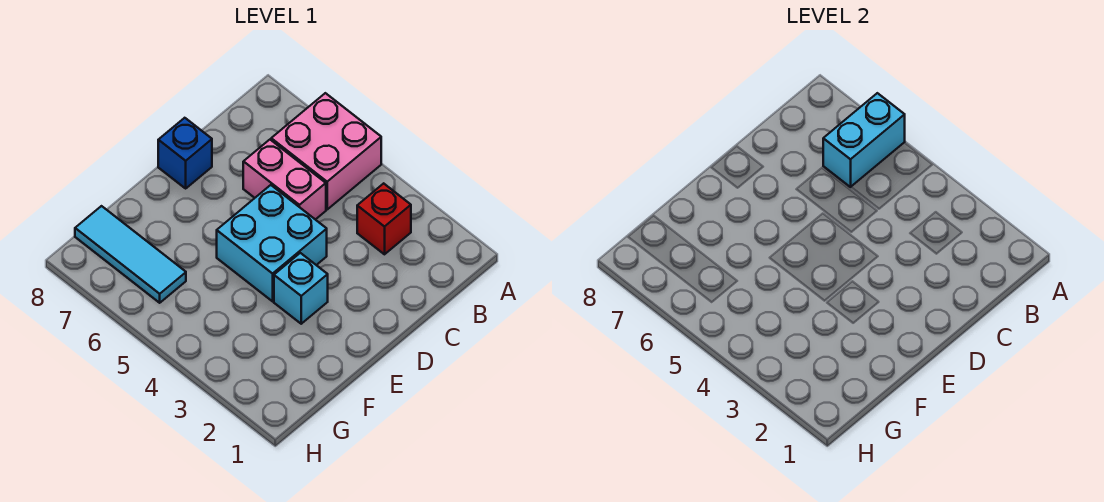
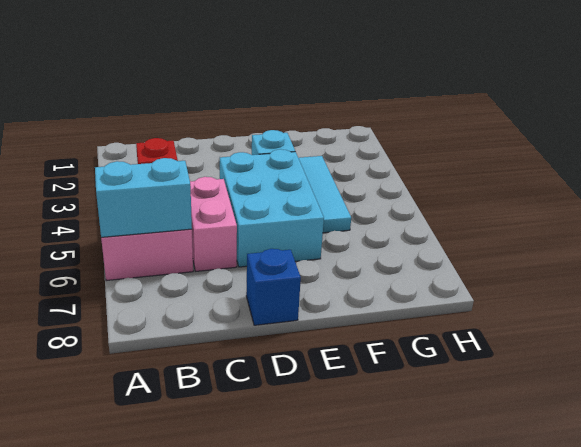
cyan brick D4:E5 level 1 -> cyan brick D4:E6 level 1
cyan tile G6:G8 level 1 -> cyan tile F3:F5 level 1

